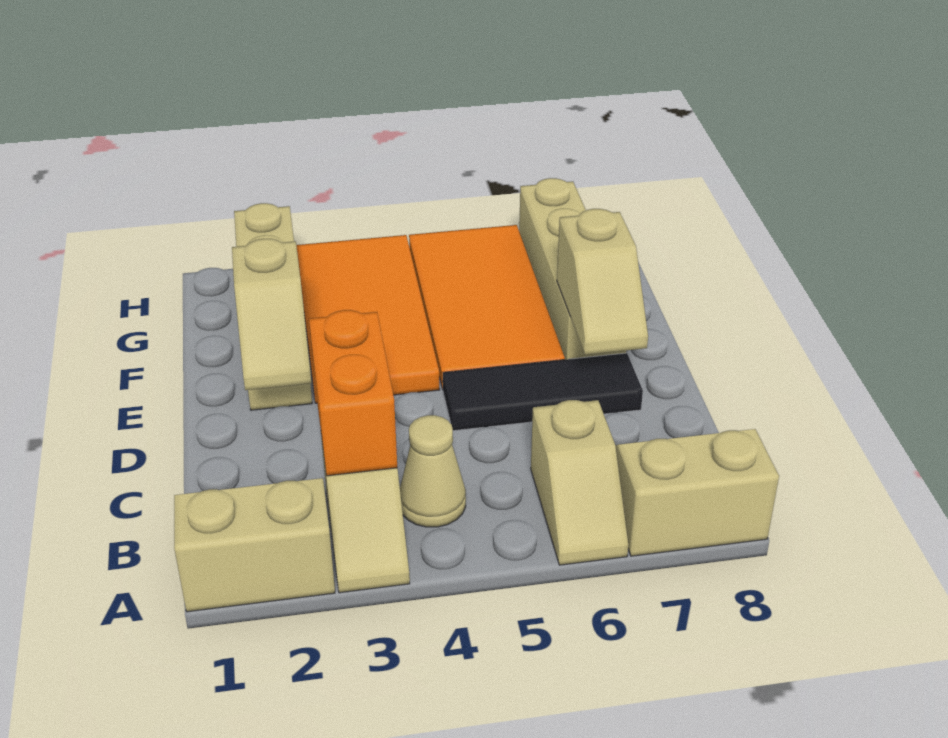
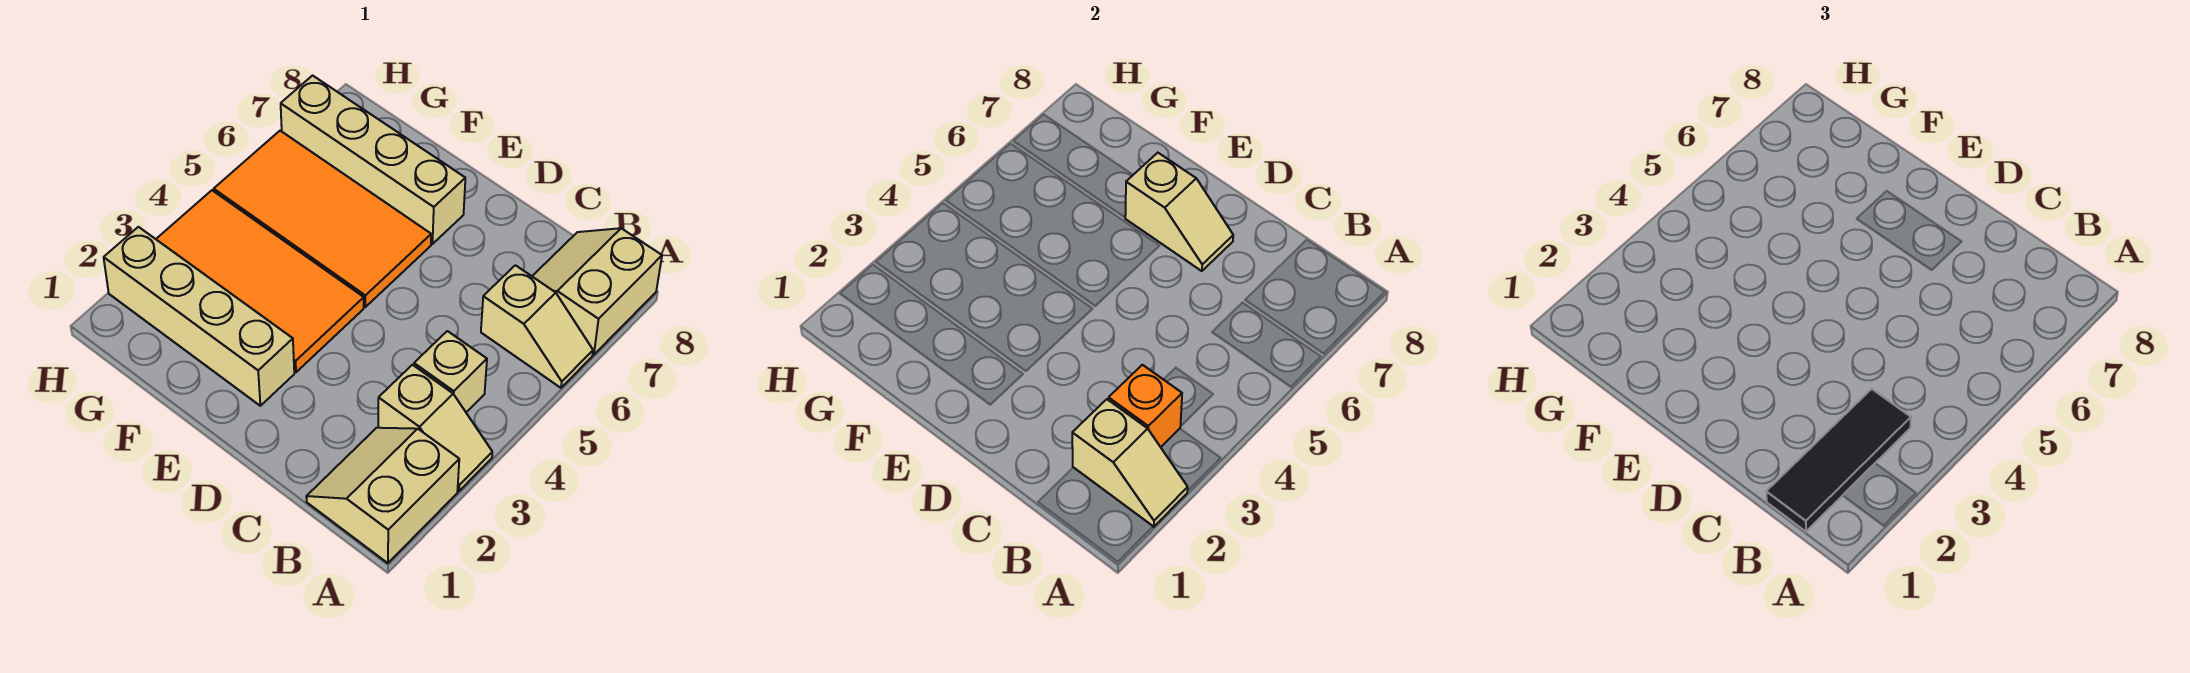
orange brick B3:C3 level 2 -> orange brick B3 level 2
tan cone B4 level 1 -> tan brick B4 level 1
tan slope D2:E2 level 2 top E -> tan slope A2:B2 level 2 top B
black tile D5:D7 level 1 -> black tile B1:B3 level 3

